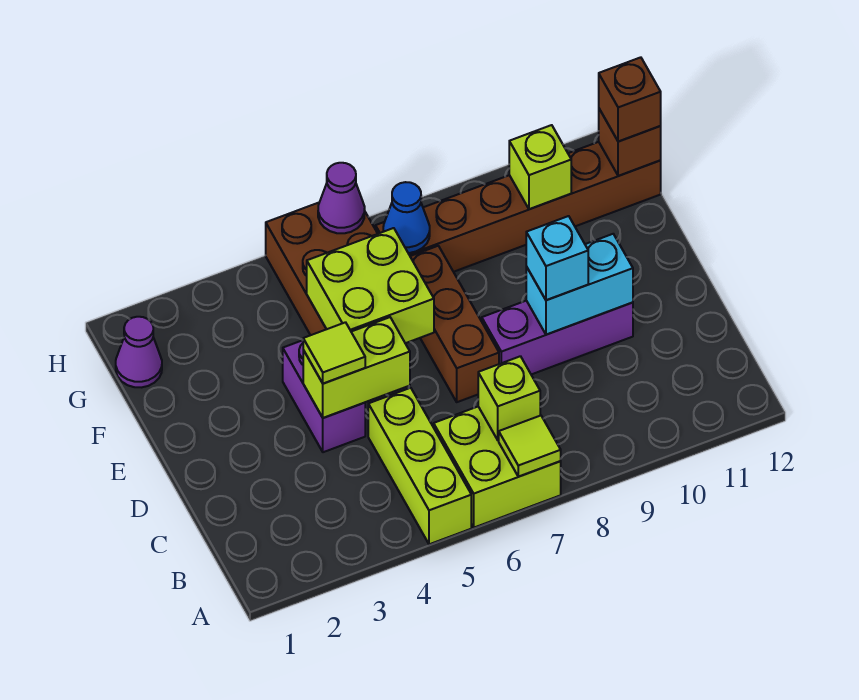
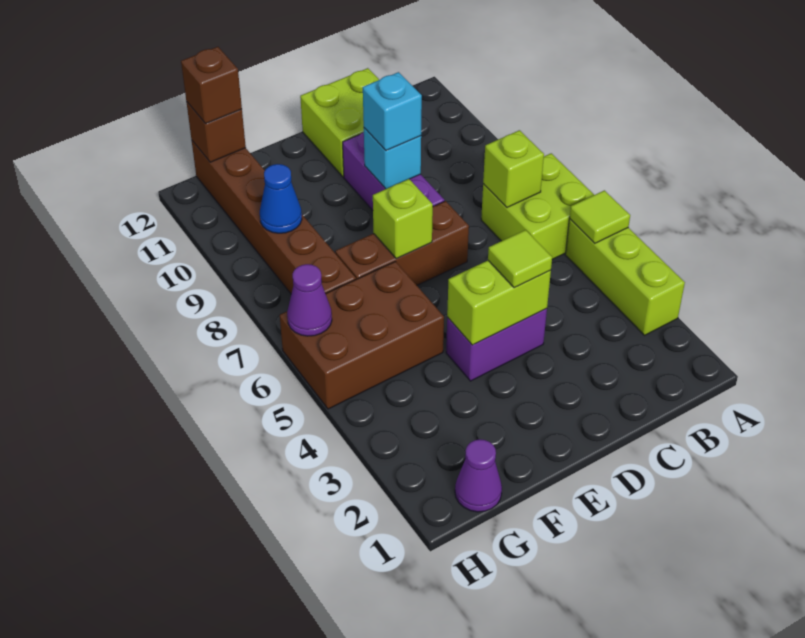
lime brick A5:C5 level 1 -> lime brick A3:A5 level 1
lime tile A7 level 2 -> lime tile A5 level 2
lime brick D4:D5 level 2 -> lime brick D4:E4 level 2
cyan brick D9:D10 level 2 -> cyan brick D9 level 2
lime brick E5:F6 level 2 -> lime brick C11:D12 level 1
blue cone G7 level 2 -> blue cone G9 level 2
lime brick G10 level 2 -> lime brick E7 level 2

